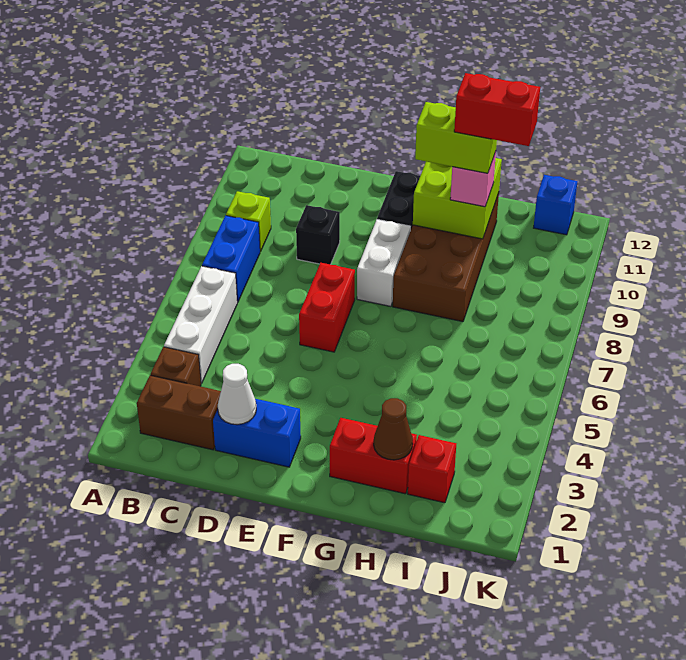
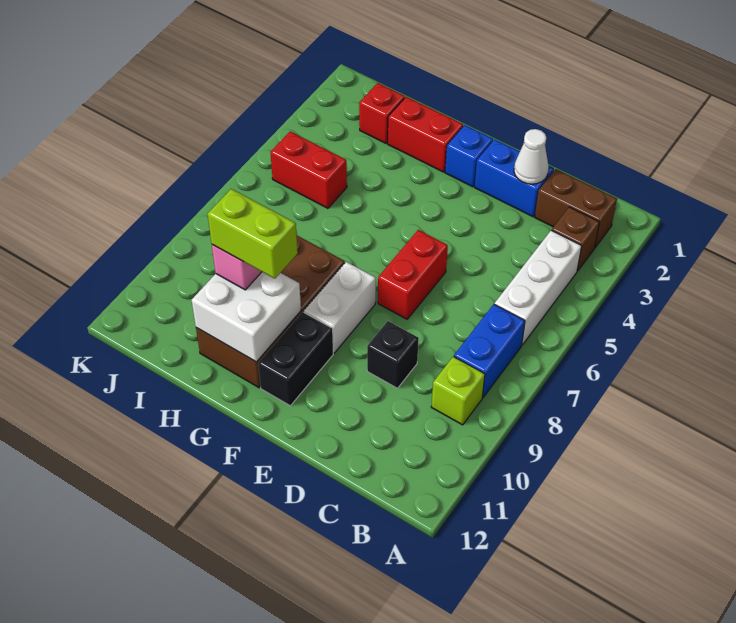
lime brick G10:H11 level 2 -> white brick G10:H11 level 2
brown cone H2 level 2 -> none
red brick H10:I10 level 5 -> red brick I5:J5 level 1
blue brick J12 level 1 -> blue brick F2 level 1

